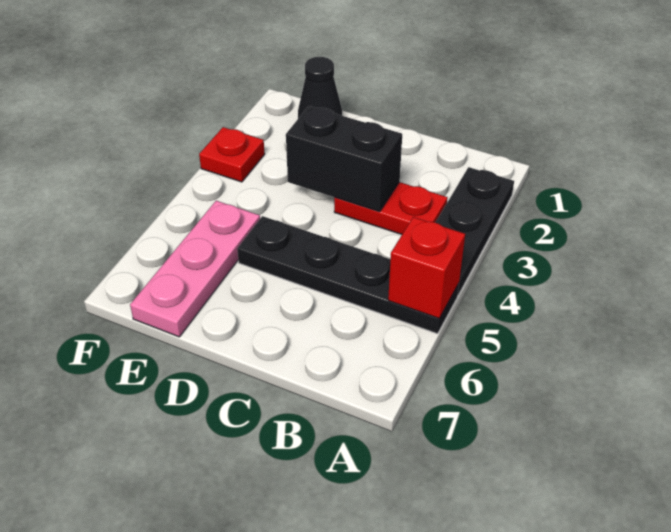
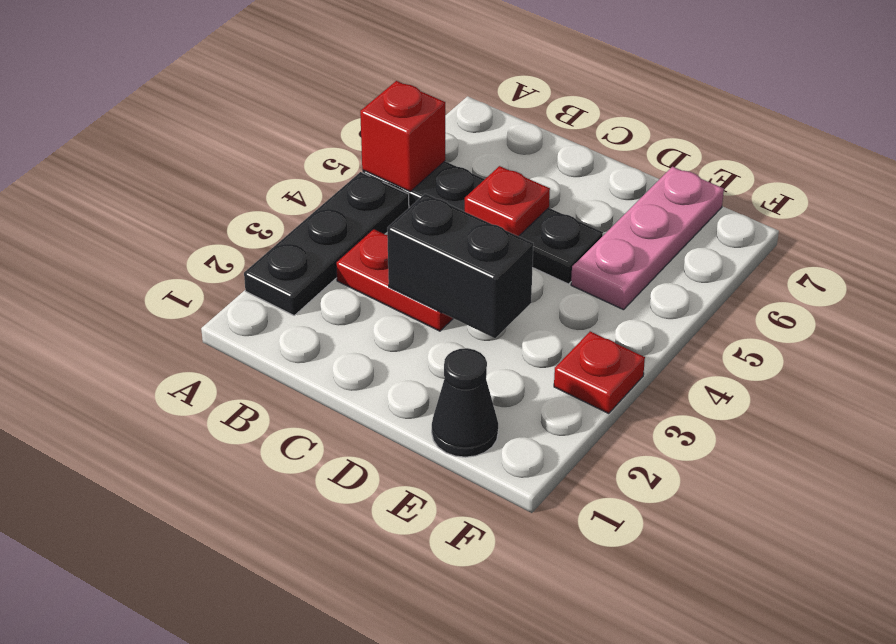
none -> red plate C5 level 2

